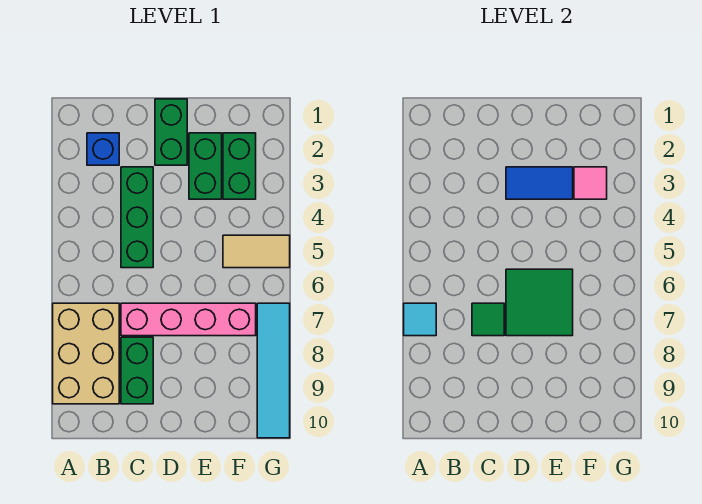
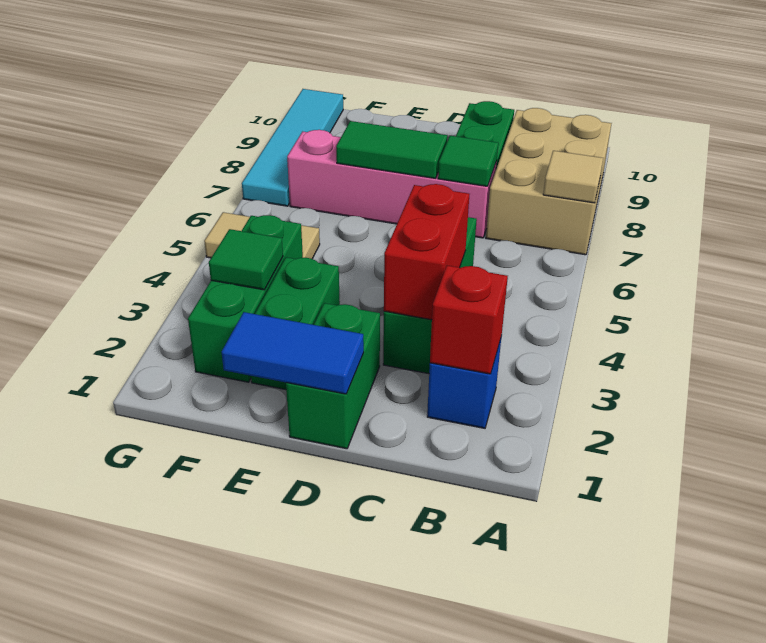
cyan tile A7 level 2 -> tan tile A7 level 2
none -> red brick B2 level 2
none -> red brick C3:C4 level 2
blue tile D3:E3 level 2 -> blue tile D1:E1 level 2
green tile D6:E7 level 2 -> green tile D7:E7 level 2
green brick F2:F3 level 1 -> green brick F2:F4 level 1
pink tile F3 level 2 -> green tile F3 level 2

